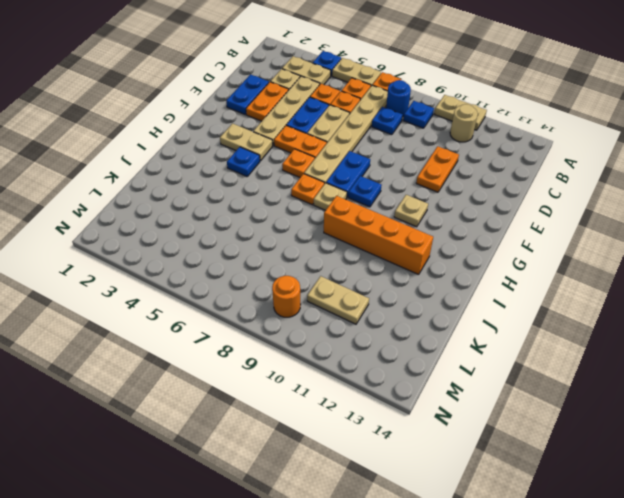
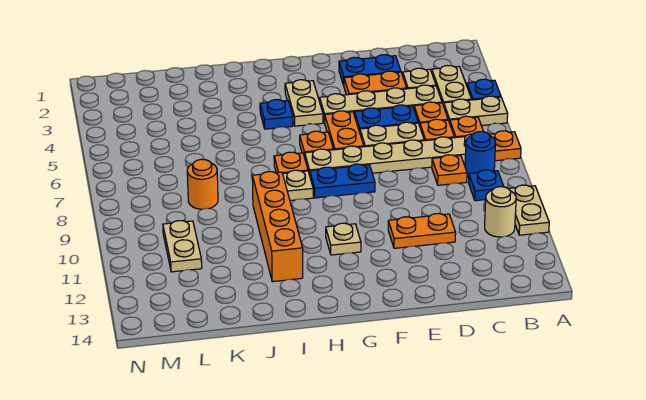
tan plate A5:A6 level 1 -> tan plate A5:B5 level 1
blue plate C8 level 1 -> orange plate C8 level 1
blue plate G9 level 1 -> none
orange round brick M9 level 1 -> orange round brick K8 level 1

